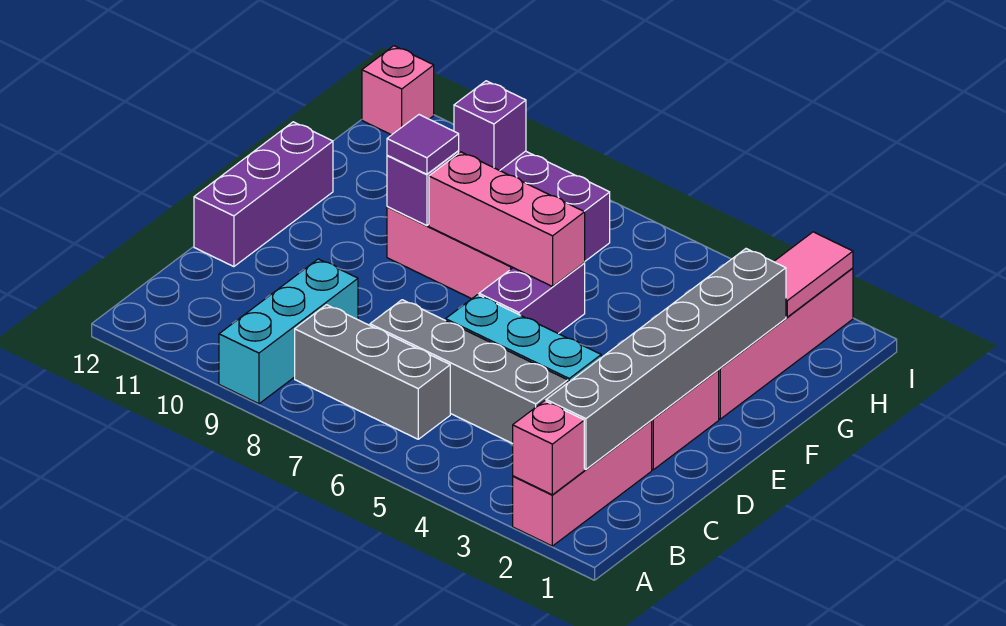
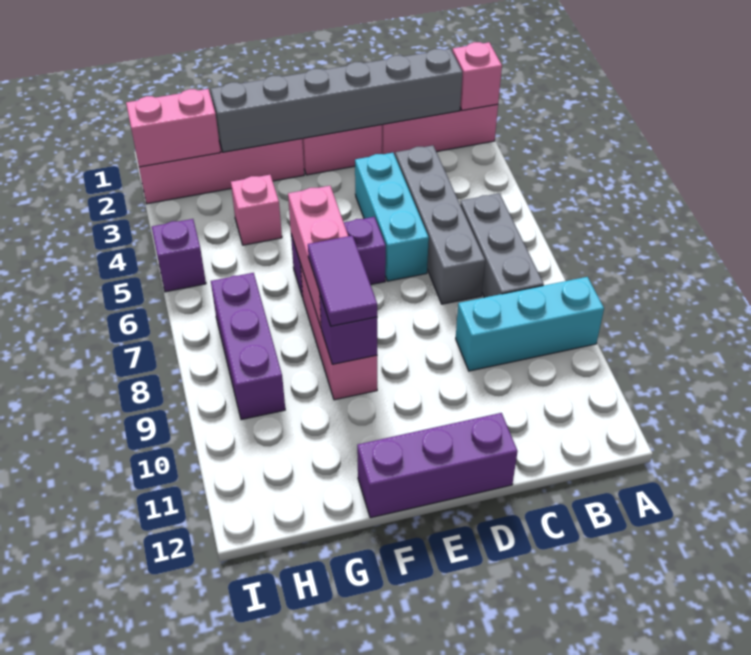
purple tile F9 level 3 -> purple tile F8:F9 level 3
pink tile H2:I2 level 2 -> pink brick H2:I2 level 2
purple brick H9 level 2 -> purple brick I5 level 1
pink brick I12 level 1 -> pink brick G4 level 1

